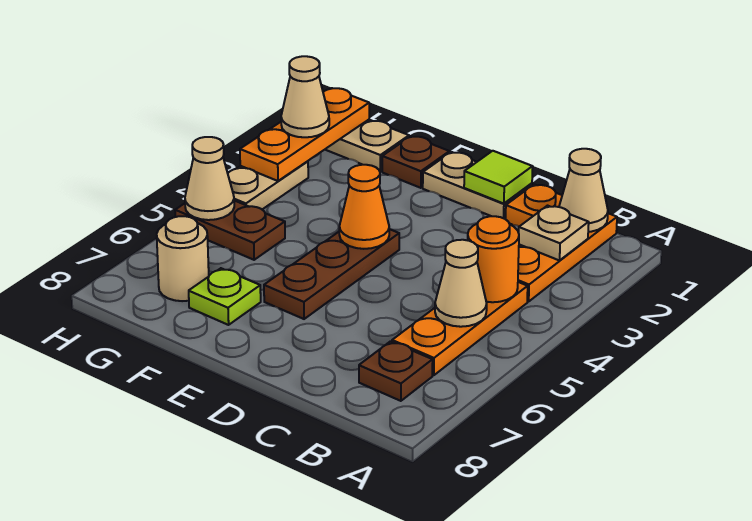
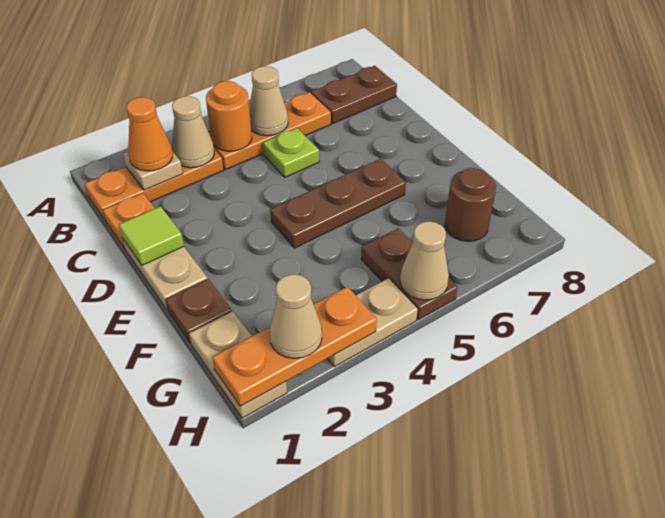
tan cone B1 level 2 -> tan cone B3 level 2
brown plate B7 level 1 -> brown plate B7:B8 level 1
orange cone E4 level 2 -> orange cone B2 level 3
lime plate F7 level 1 -> lime plate C5 level 1
tan round brick G7 level 1 -> brown round brick G7 level 1

